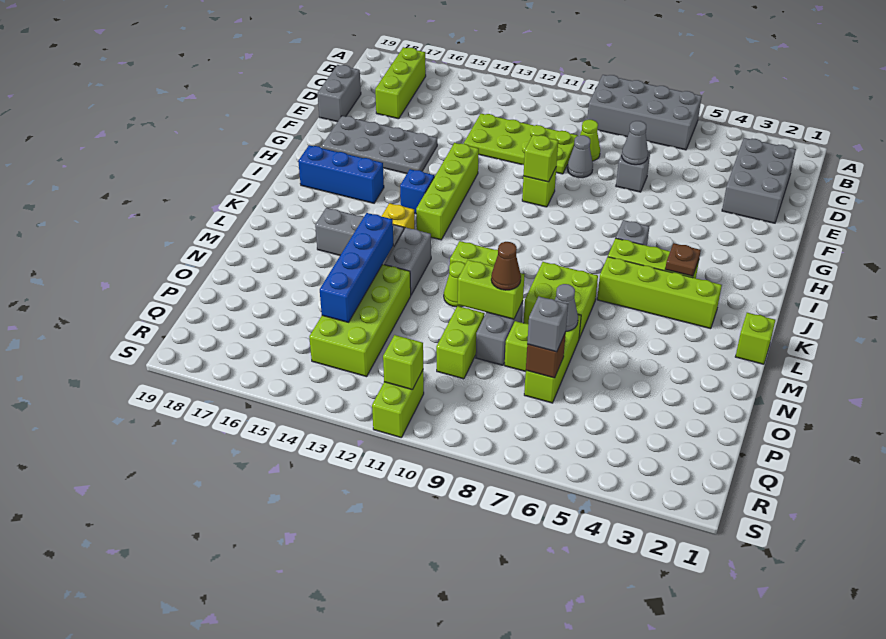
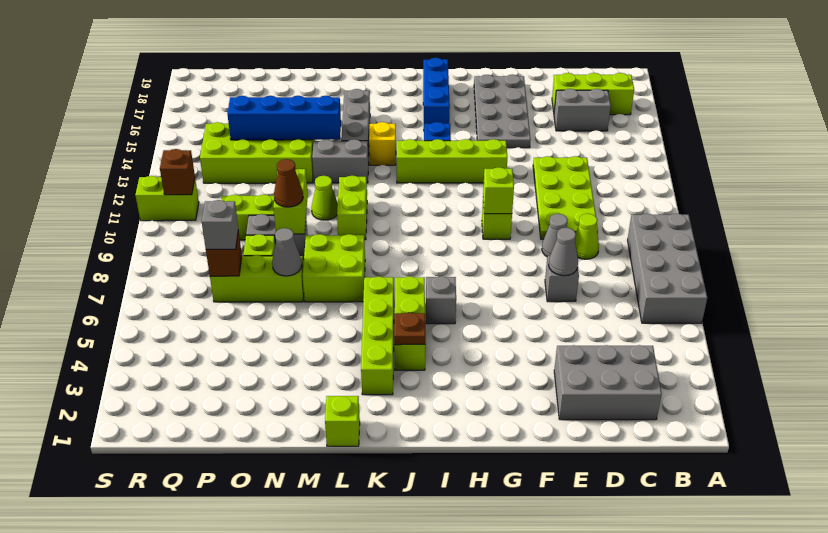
grey brick D19:E19 level 1 -> grey brick C16:D16 level 1
lime brick R11 level 2 -> brown brick R11 level 2

